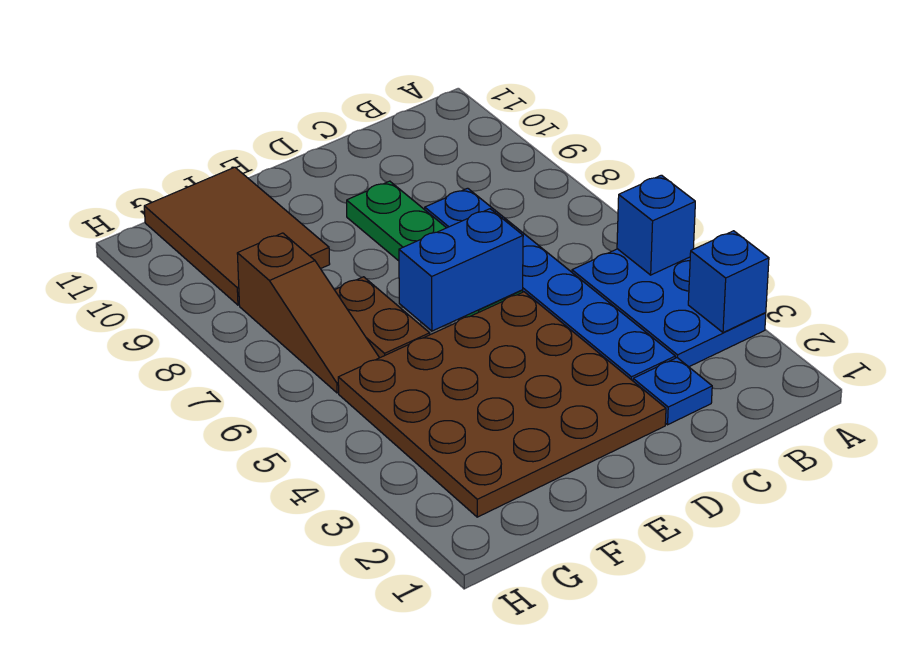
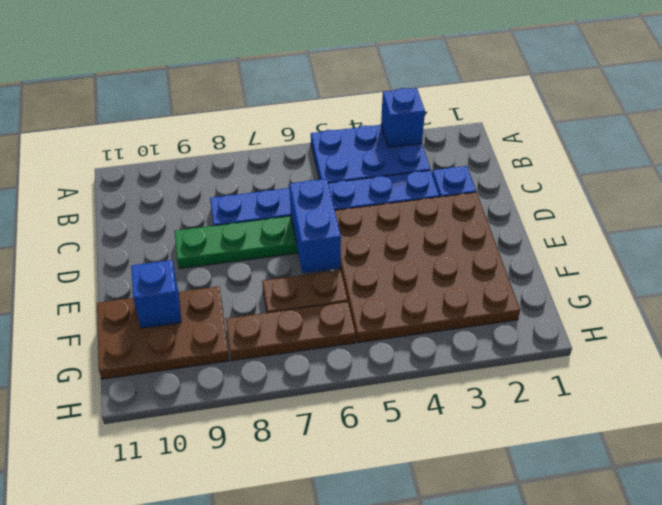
blue brick A5 level 2 -> blue brick F10 level 2
brown tile F9:G11 level 1 -> brown plate F9:G11 level 1
brown slope G6:G8 level 1 top 8 -> brown plate G6:G8 level 1

